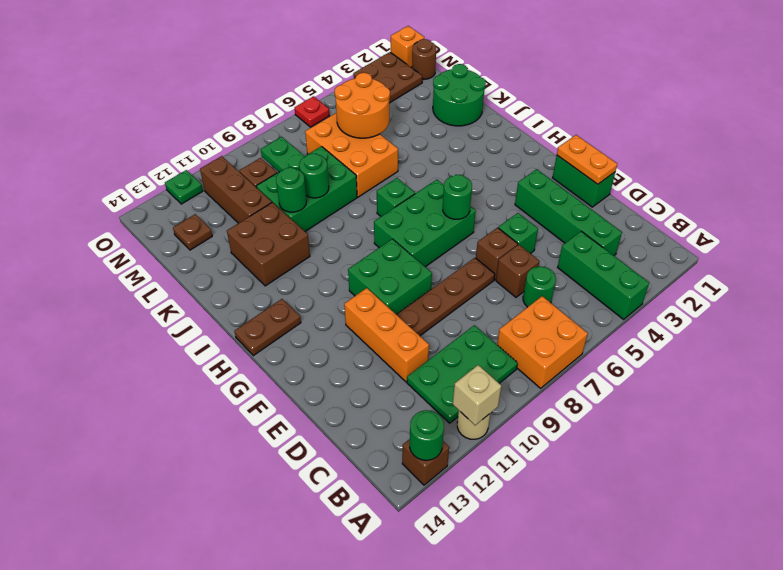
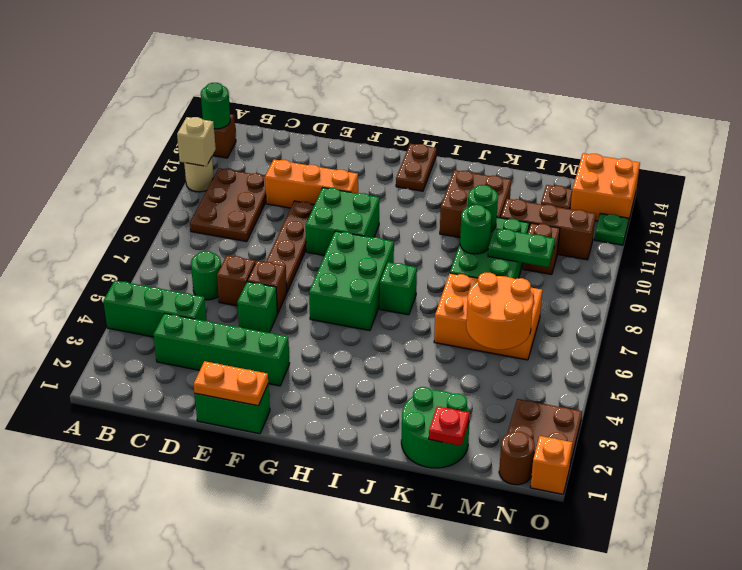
orange brick A7:B8 level 1 -> orange brick N13:O14 level 1
green plate B9:C11 level 1 -> brown plate B9:C11 level 1
green round brick G6 level 2 -> none
red plate O6 level 1 -> red plate L1 level 2

